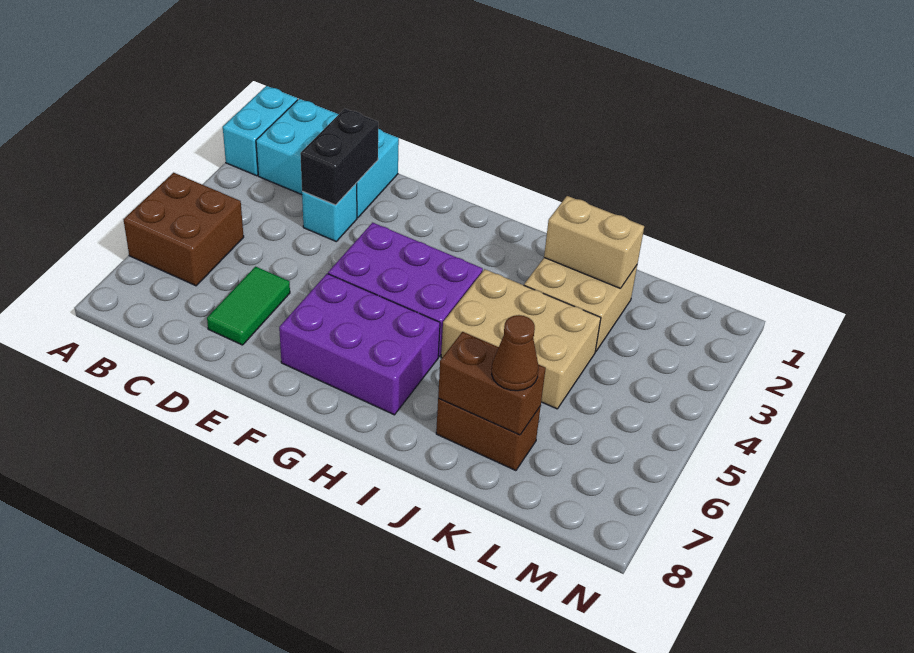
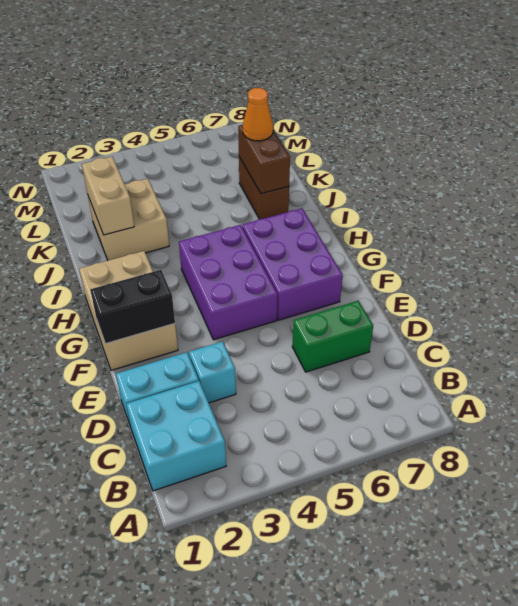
cyan brick A1:A2 level 1 -> none
brown brick A5:B6 level 1 -> none
black brick D2:D3 level 2 -> black brick F1:F2 level 2
green tile D6:D7 level 1 -> green brick D6:D7 level 1
tan brick I4:K5 level 1 -> tan brick F1:H2 level 1
brown cone K7 level 3 -> orange cone K7 level 3

